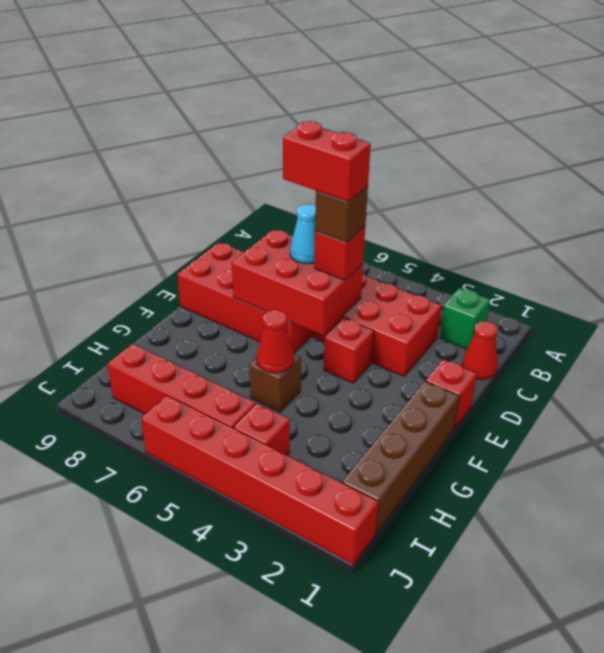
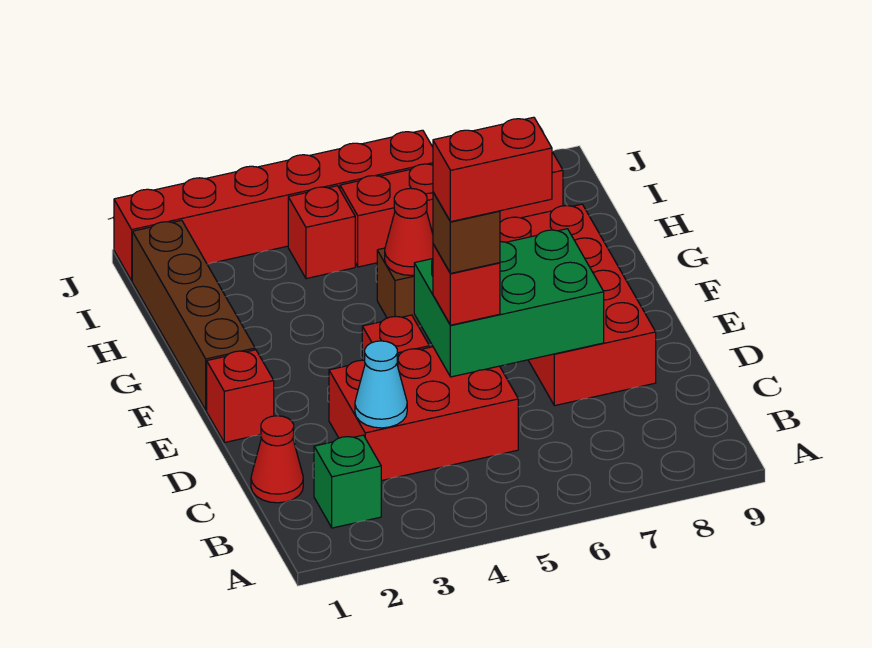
red brick D5:E7 level 2 -> green brick D5:E7 level 2
red brick D6:E9 level 1 -> red brick D7:G8 level 1
cyan cone D6 level 3 -> cyan cone C3 level 2

